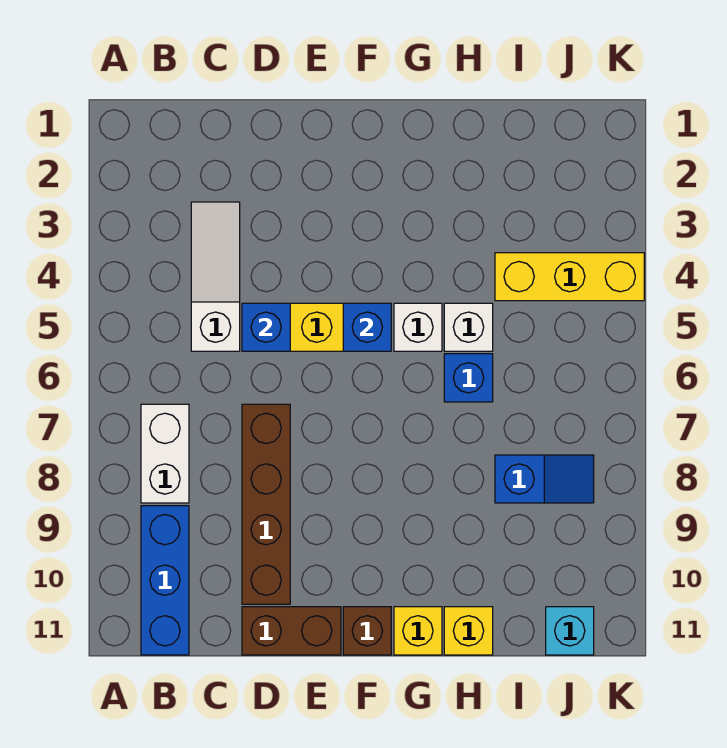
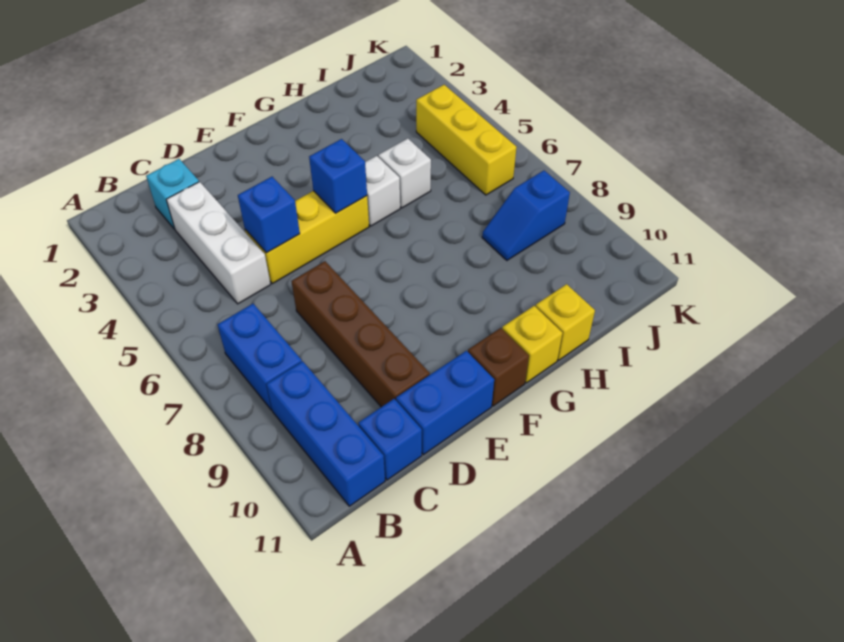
white brick B7:B8 level 1 -> blue brick B7:B8 level 1
white slope C3:C5 level 1 top 5 -> white brick C3:C5 level 1
brown brick D11:E11 level 1 -> blue brick D11:E11 level 1
blue brick H6 level 1 -> blue brick C11 level 1
yellow brick I4:K4 level 1 -> yellow brick J4:J6 level 1
blue slope I8:J8 level 1 top I -> blue slope I8:J8 level 1 top J
cyan brick J11 level 1 -> cyan brick C2 level 1

